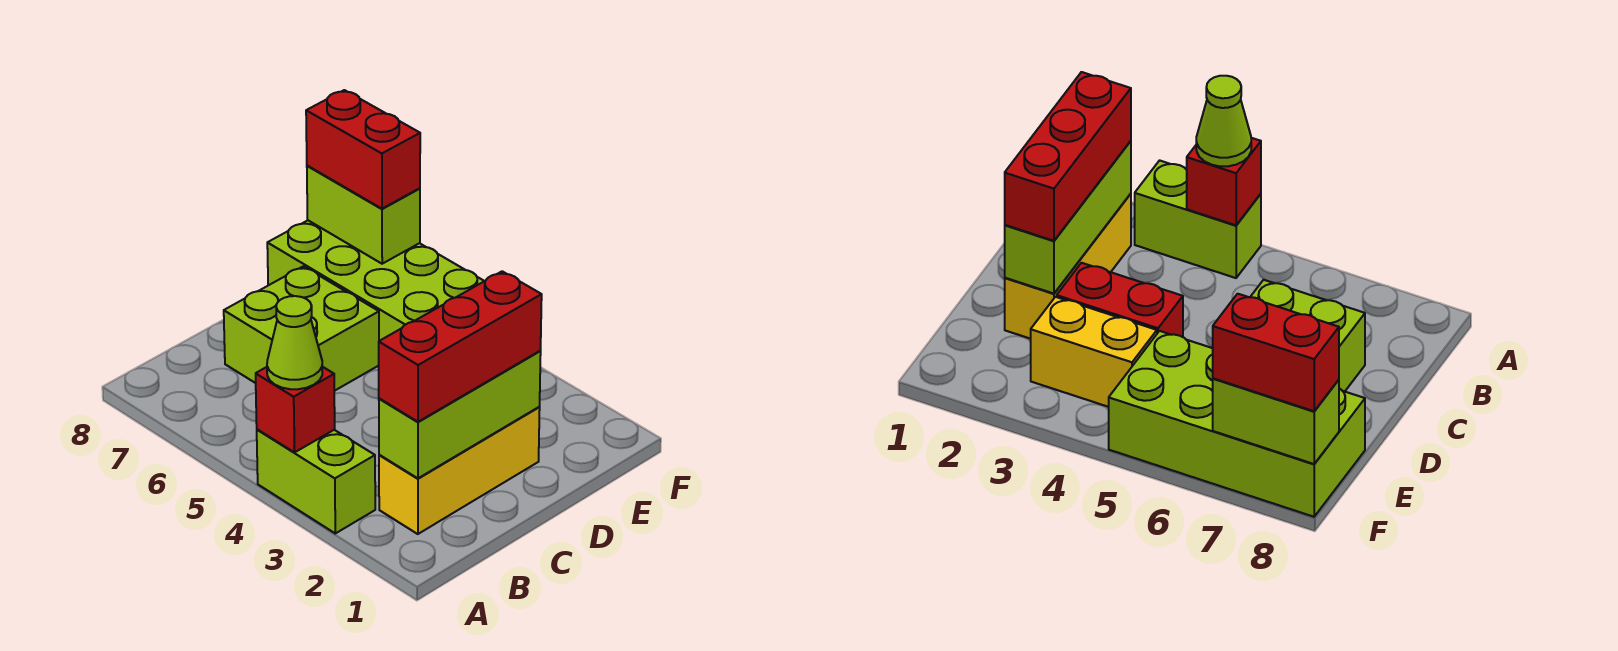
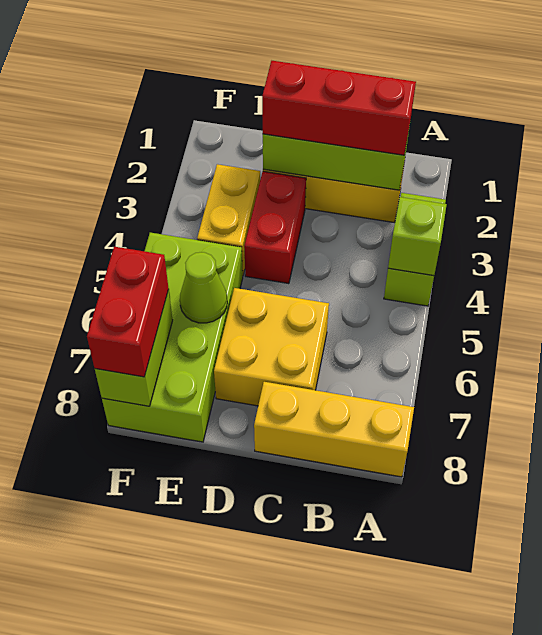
red brick A4 level 2 -> lime brick A4 level 2
lime cone A4 level 3 -> lime cone E6 level 2
none -> yellow brick A8:C8 level 1
lime brick C6:D7 level 1 -> yellow brick C6:D7 level 1

